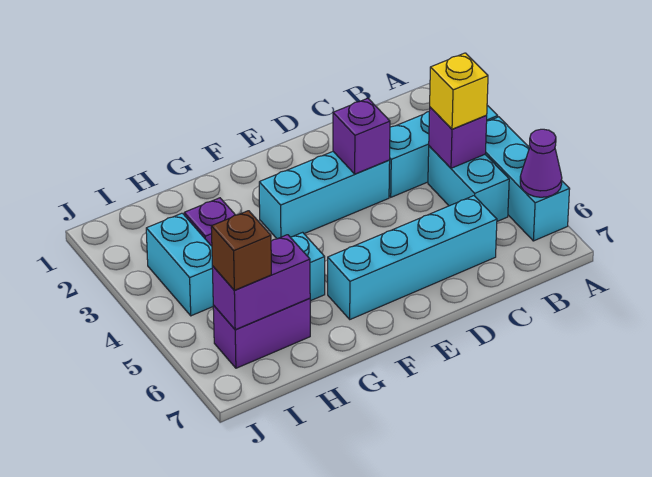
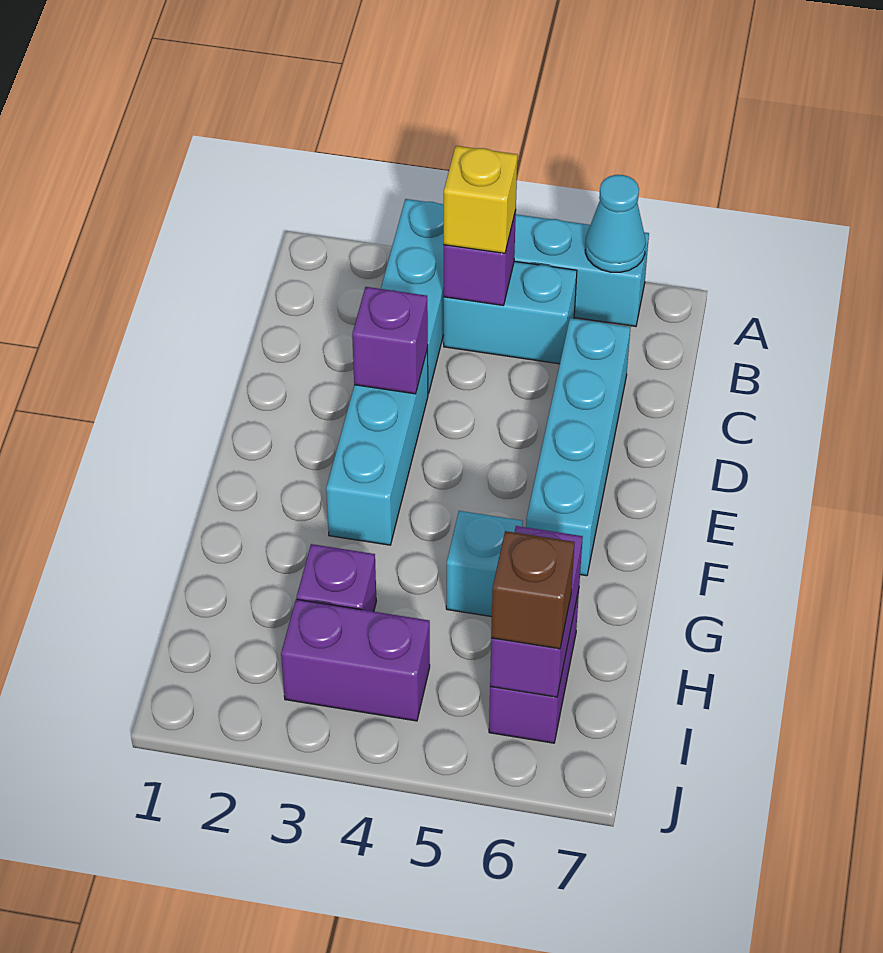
purple cone A6 level 2 -> cyan cone A6 level 2
cyan brick I3:I4 level 1 -> purple brick I3:I4 level 1

